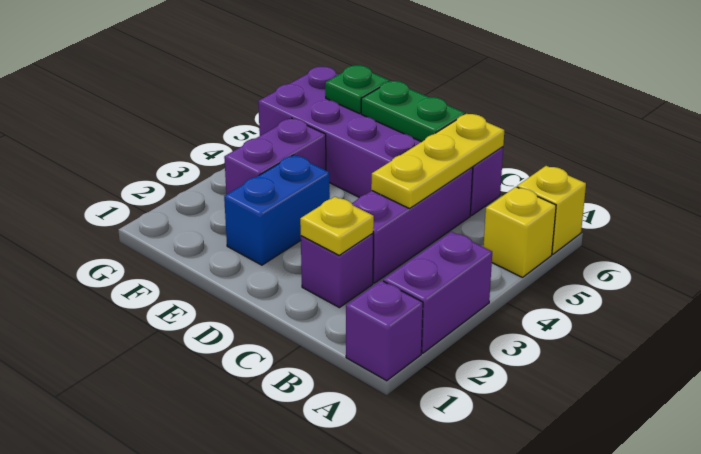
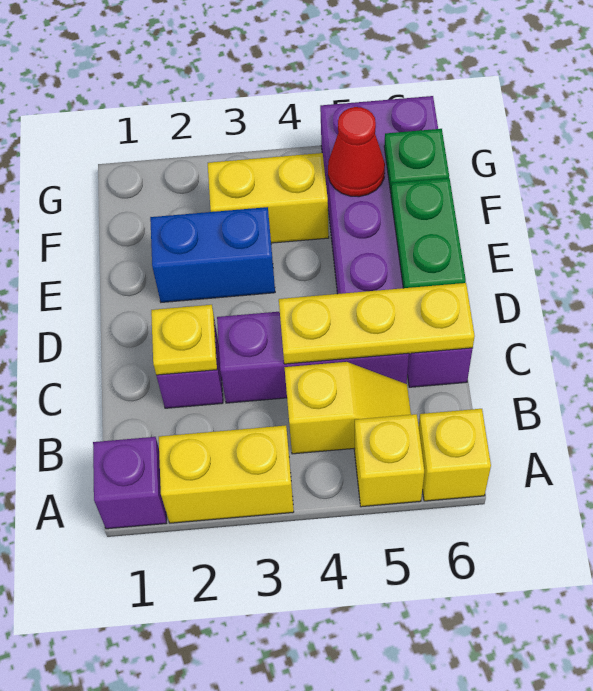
purple brick A2:A3 level 1 -> yellow brick A2:A3 level 1
none -> yellow slope B4:B5 level 1 top 4
purple brick F3:F4 level 1 -> yellow brick F3:F4 level 1
none -> red cone F5 level 2

